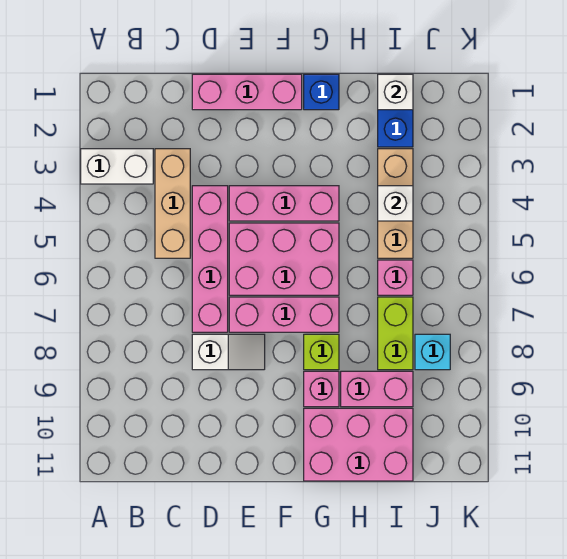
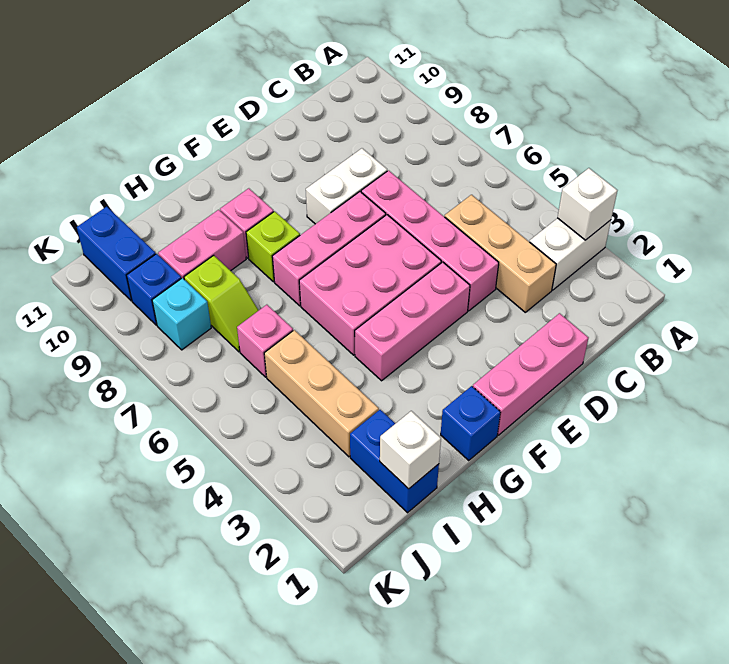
white slope D8:E8 level 1 top D -> white brick D8:E8 level 1
pink brick G10:I11 level 1 -> none
white brick I4 level 2 -> white brick A3 level 2
lime brick I7:I8 level 1 -> lime slope I7:I8 level 1 top 8
none -> blue brick J9 level 1
none -> blue brick J10:J11 level 1

